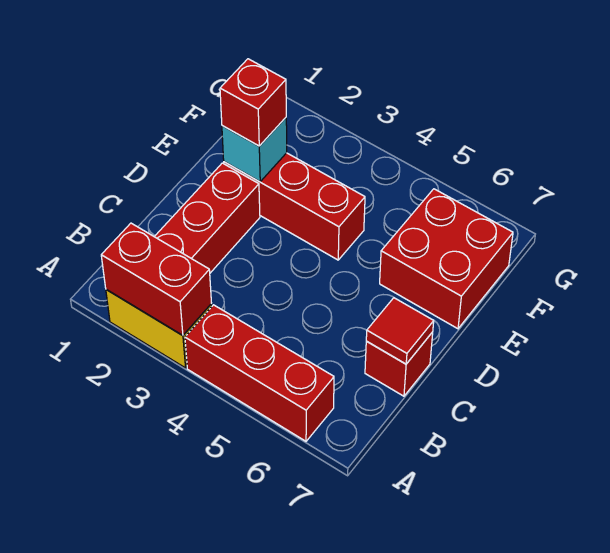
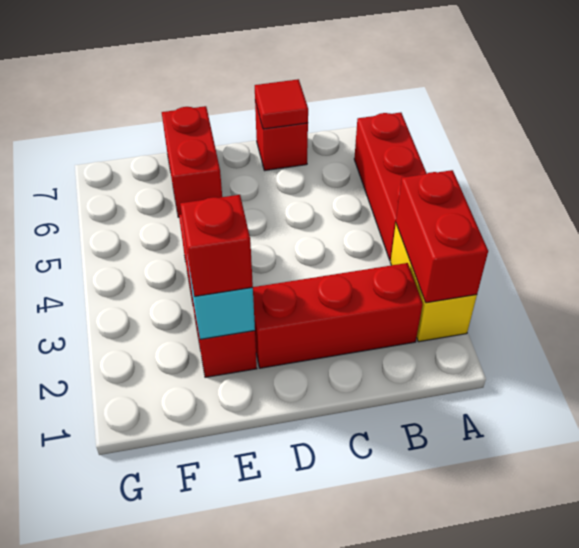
red brick E6:F7 level 1 -> red brick E6:E7 level 1

